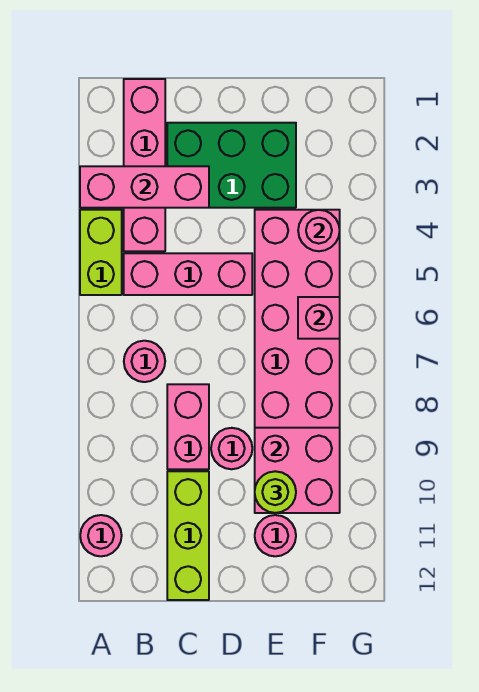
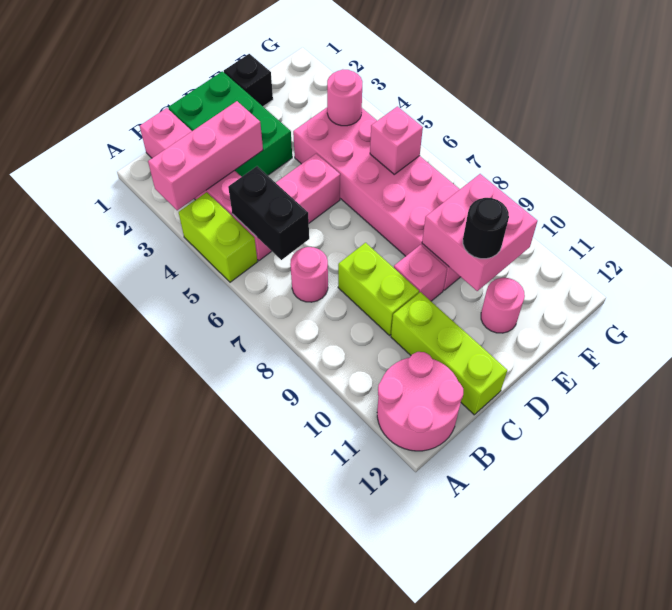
pink round brick A11 level 1 -> pink round brick A11:B12 level 1
none -> black brick B5:B6 level 2
green brick C2:E3 level 1 -> green brick C1:D3 level 1
pink brick C8:C9 level 1 -> lime brick C8:C9 level 1
pink round brick D9 level 1 -> pink brick D9 level 1
none -> black brick E1 level 1
lime round brick E10 level 3 -> black round brick E10 level 3

